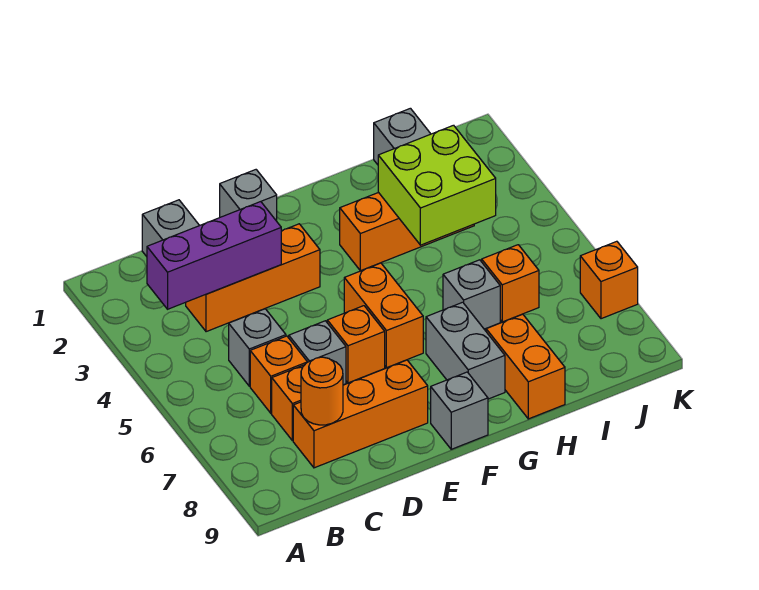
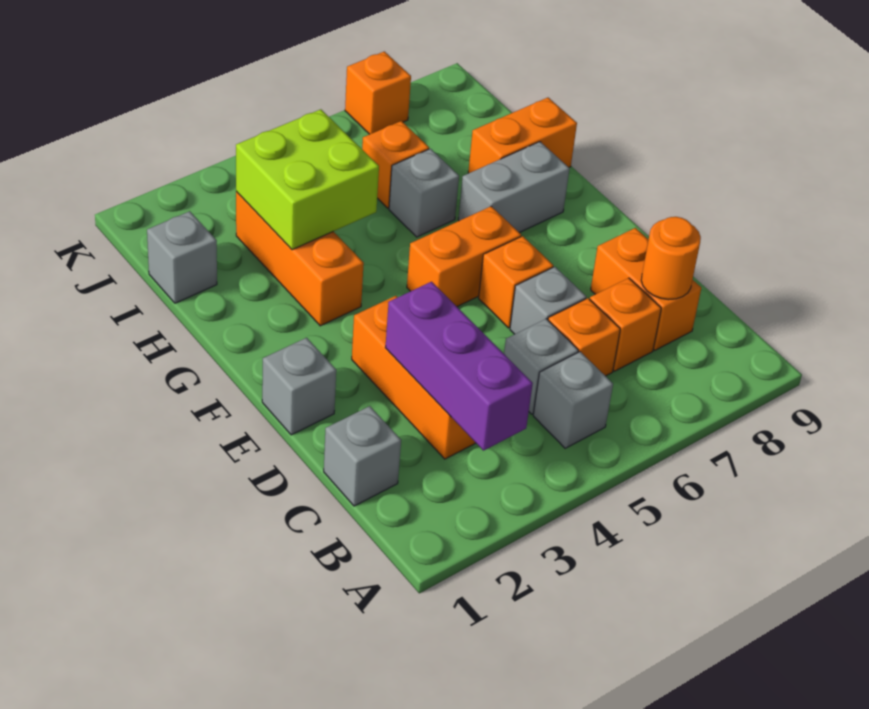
orange brick C8:E8 level 1 -> orange brick C8:D8 level 1
grey brick F9 level 1 -> grey brick B5 level 1

